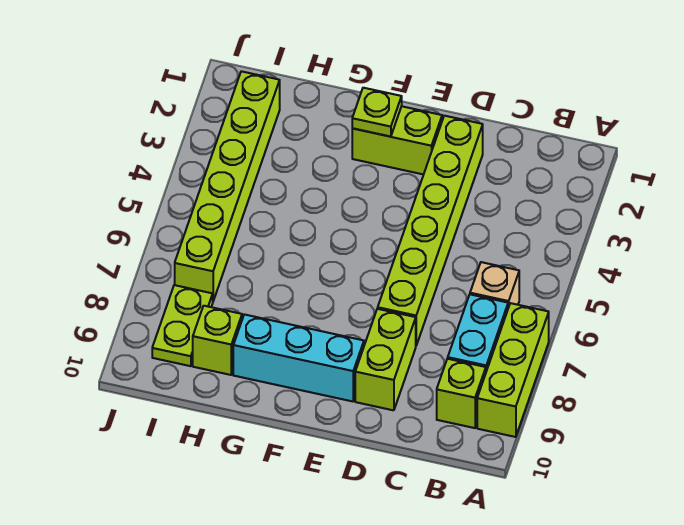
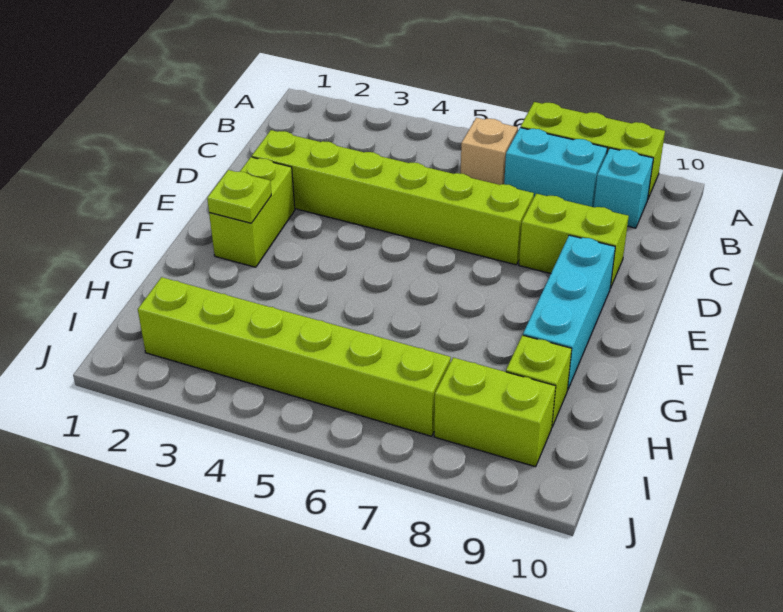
lime brick B9 level 1 -> cyan brick B9 level 1
lime plate I8:I9 level 1 -> lime brick I8:I9 level 1

